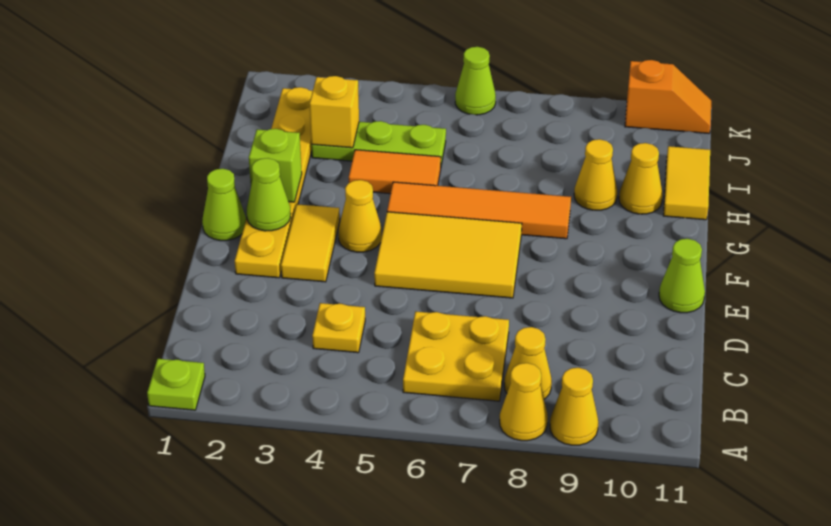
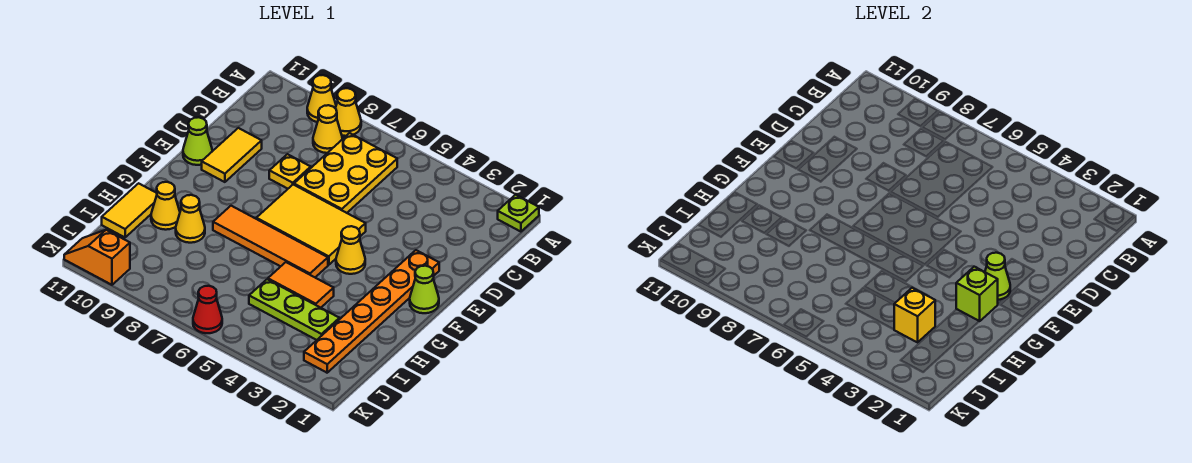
yellow plate B6:C7 level 1 -> yellow plate B6:D7 level 1
yellow plate C4 level 1 -> yellow plate D8 level 1
yellow plate E2:J2 level 1 -> orange plate E2:J2 level 1
yellow tile E3:F3 level 1 -> yellow tile D10:E10 level 1
lime cone K6 level 1 -> red cone K6 level 1

